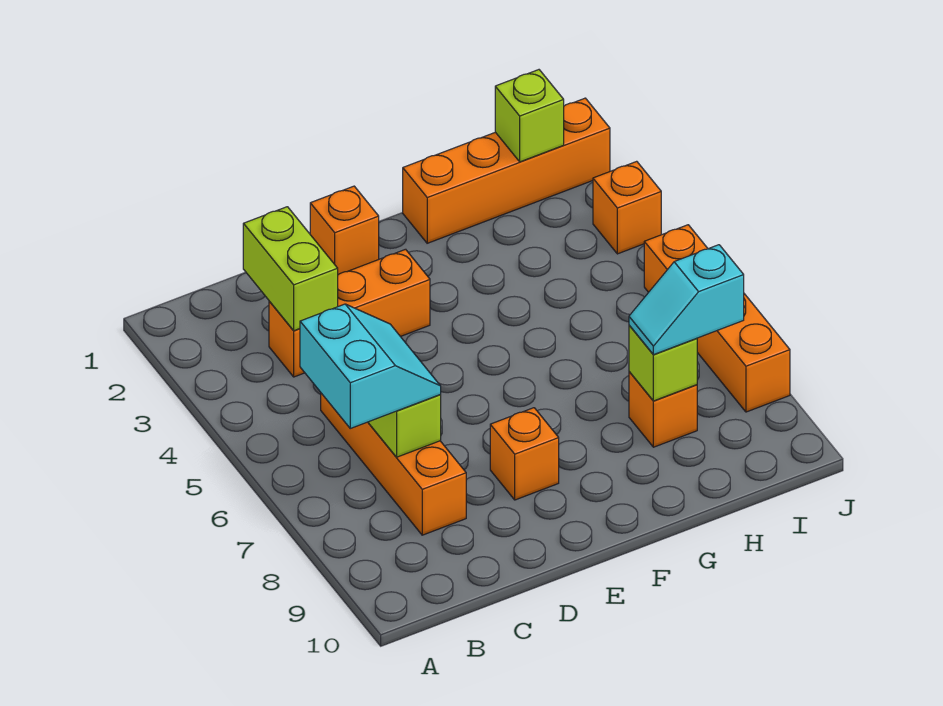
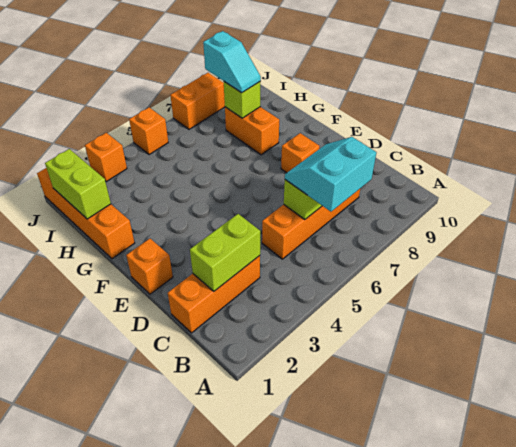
orange brick C3:E3 level 1 -> orange brick C1:C3 level 1
orange brick H8 level 1 -> orange brick G8:H8 level 1
lime brick I1 level 2 -> lime brick H1:I1 level 2

